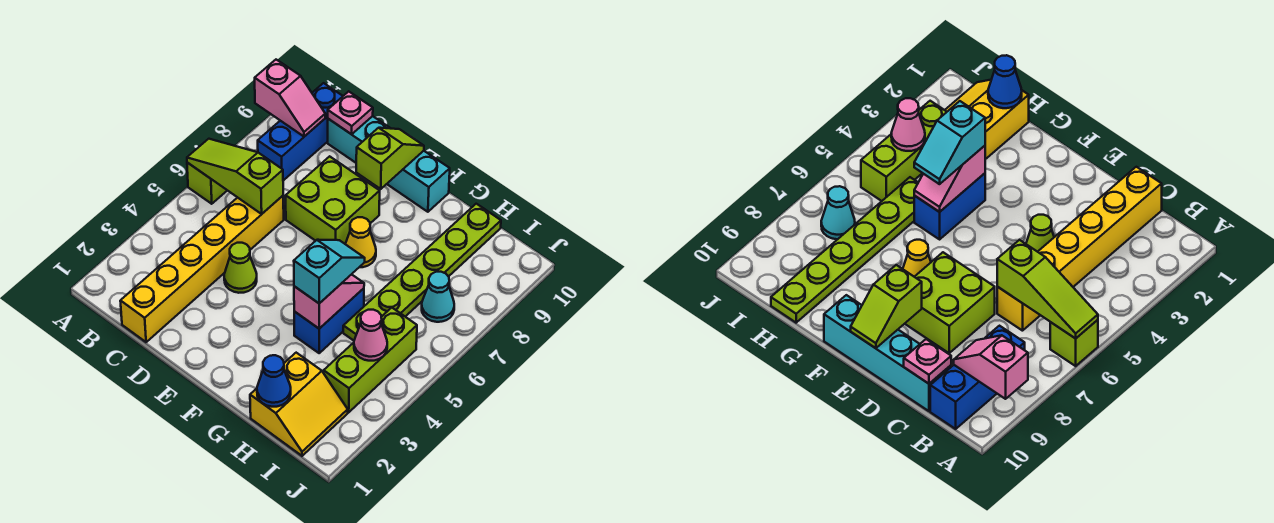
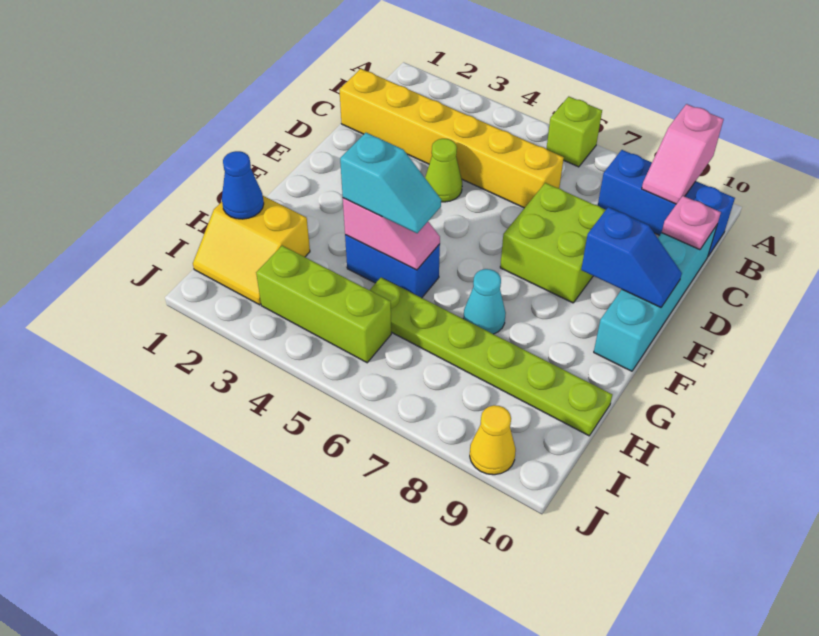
lime slope A6:C6 level 2 top C -> none
lime slope E9:E10 level 2 top 9 -> blue slope E9:E10 level 2 top 9
yellow cone F7 level 1 -> yellow cone J9 level 1
pink cone I4 level 2 -> none
cyan cone I7 level 1 -> cyan cone G7 level 1

